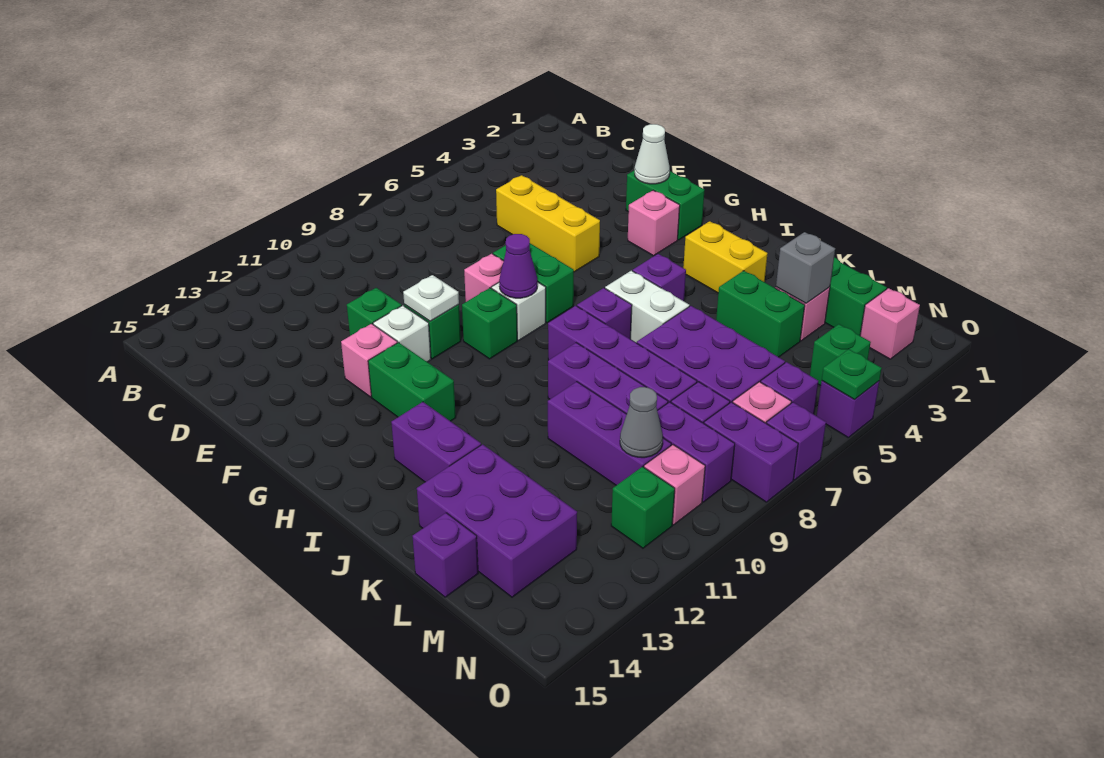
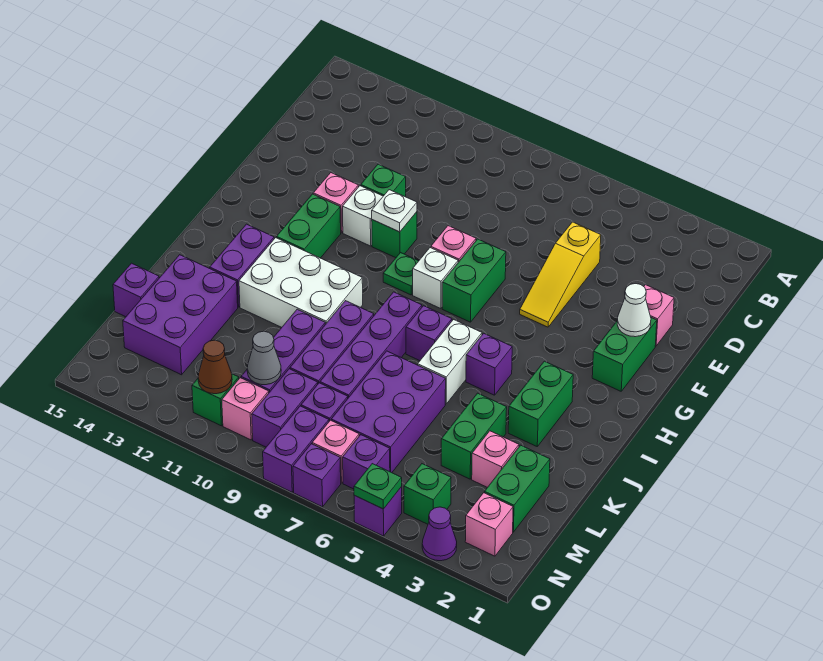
yellow brick D5:F5 level 1 -> yellow slope D5:F5 level 1 top D
pink brick G3 level 1 -> pink brick E2 level 1
purple cone G8 level 2 -> purple cone O3 level 1
green brick G9 level 1 -> green plate G9 level 1
yellow brick I3:J3 level 1 -> green brick I3:J3 level 1
none -> white brick I10:J12 level 1
grey brick L3 level 2 -> none
none -> brown cone N11 level 2

